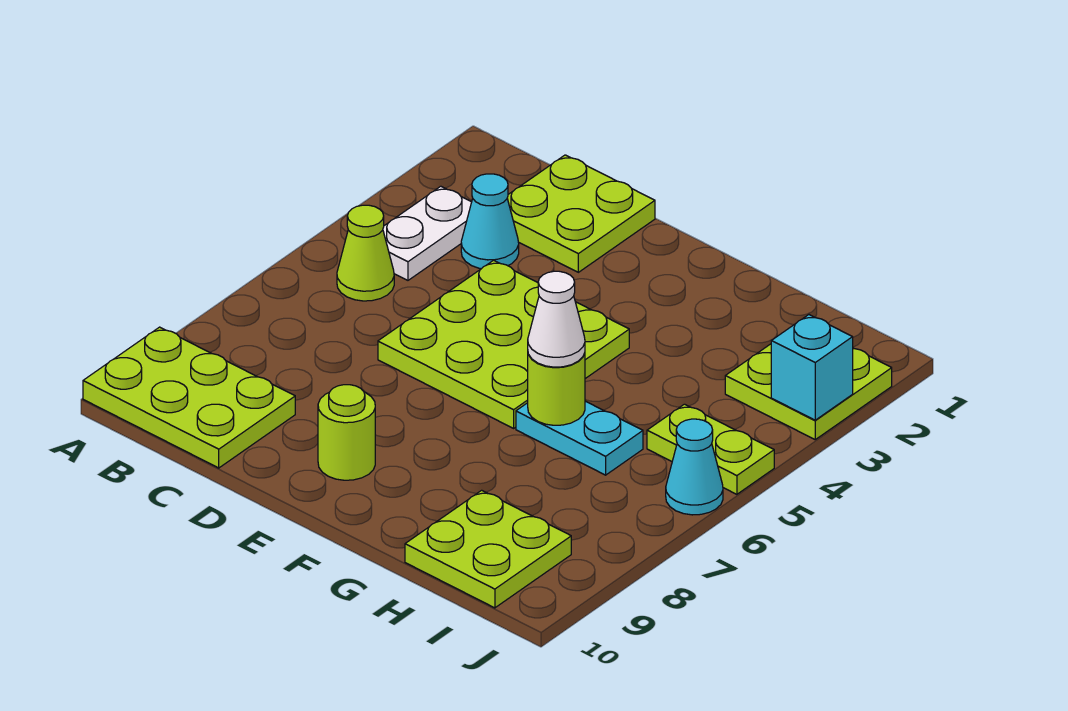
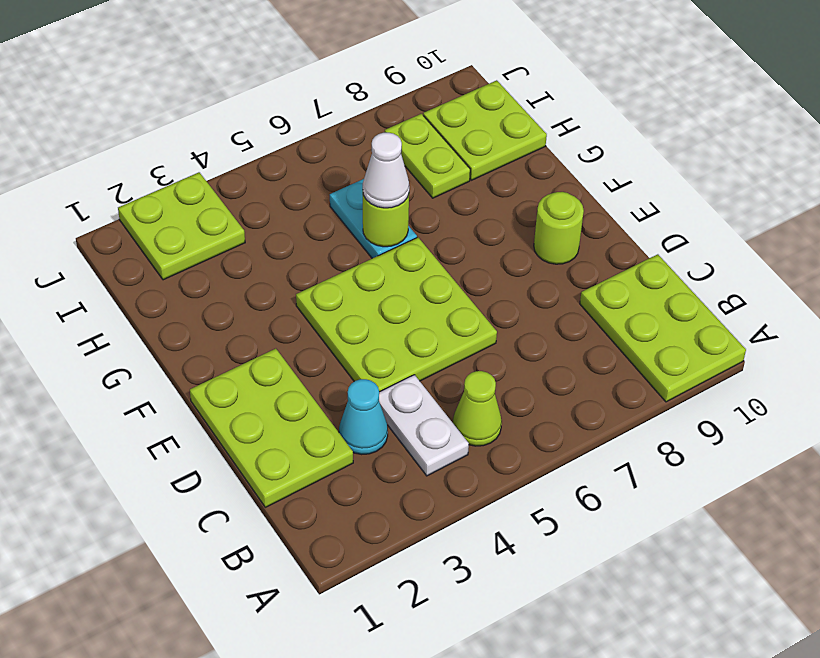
white plate B3:B4 level 1 -> white plate B4:C4 level 1
lime plate C1:D2 level 1 -> lime plate C1:E2 level 1
lime plate I5:J5 level 1 -> lime plate H8:I8 level 1
cyan brick J3 level 2 -> none
cyan cone J6 level 1 -> none

